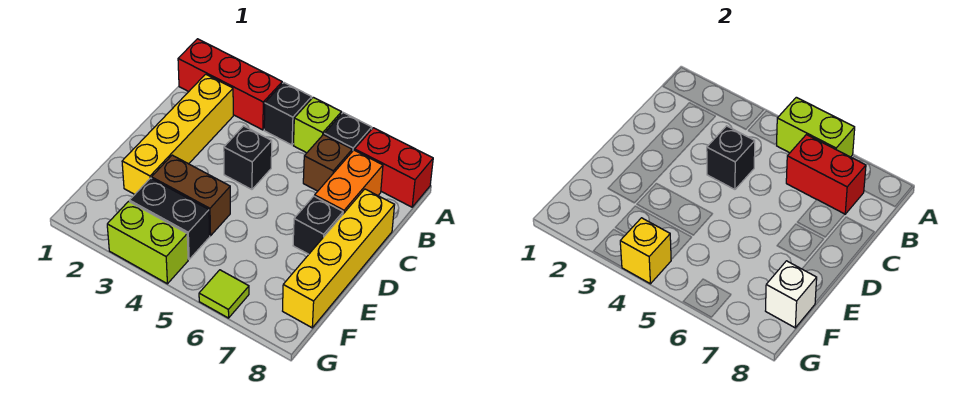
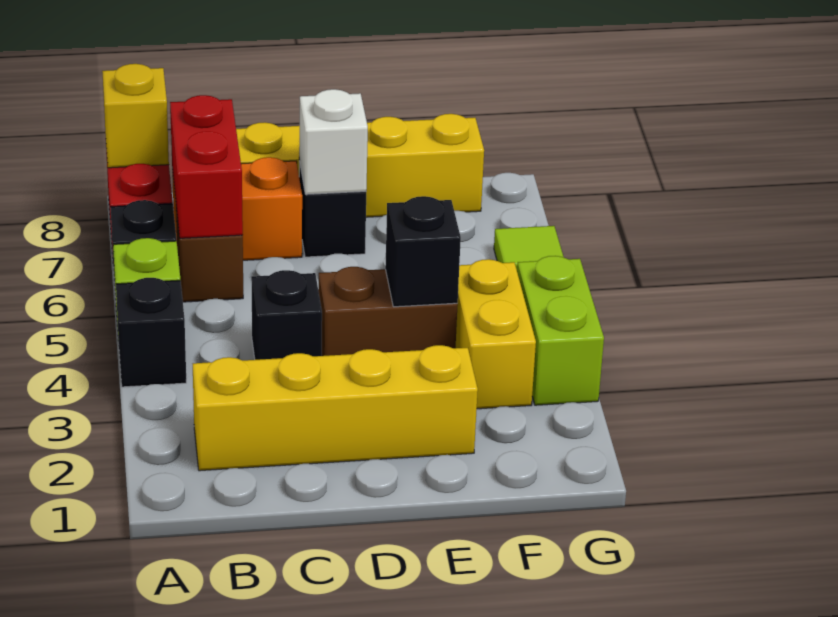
red brick A1:A3 level 1 -> none
lime brick A5:A6 level 2 -> none
black brick C4 level 2 -> black brick E4 level 2
brown brick E3:E4 level 1 -> brown brick D4:E4 level 1
black brick F3:F4 level 1 -> yellow brick F3:F4 level 1
white brick F8 level 2 -> white brick D7 level 2
yellow brick G4 level 2 -> yellow brick A8 level 2

